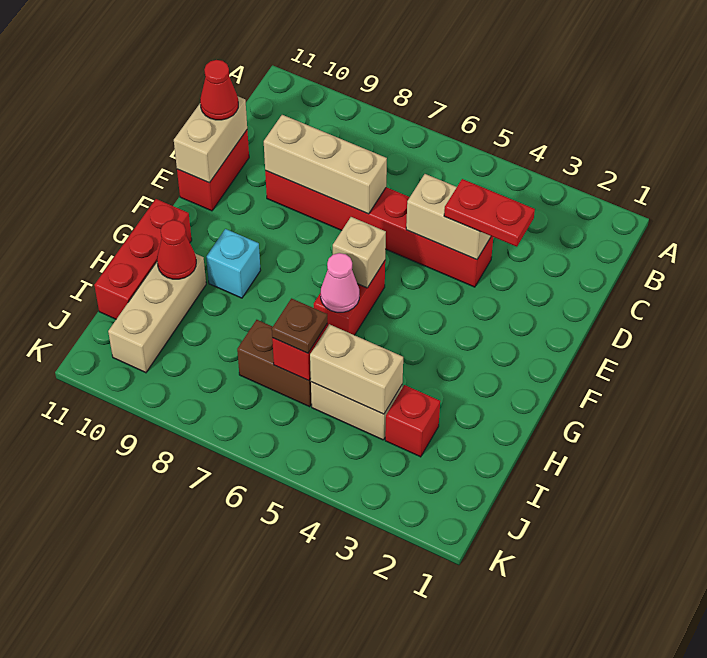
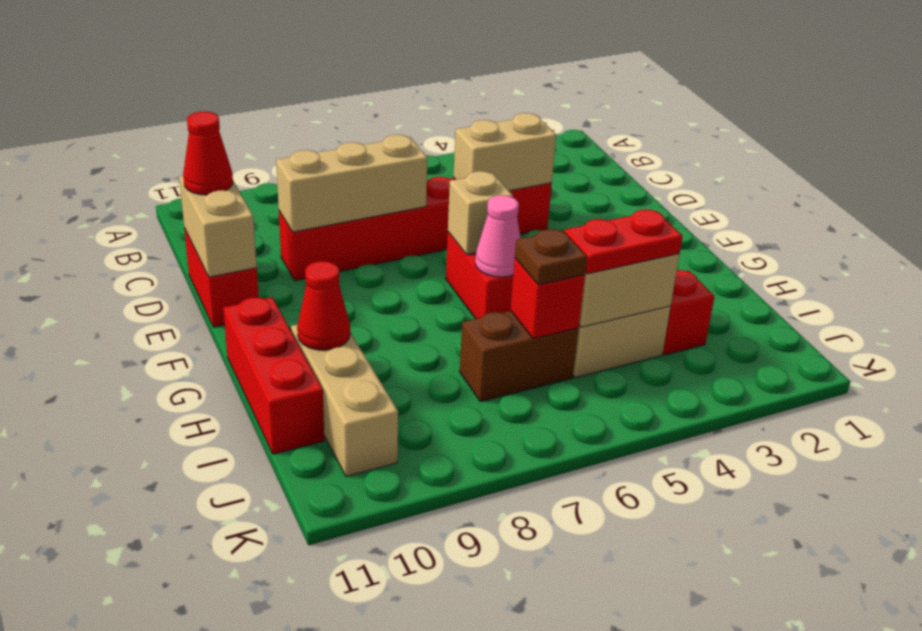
red plate D3:D4 level 3 -> red plate I4:I5 level 3
cyan brick G9 level 1 -> none

